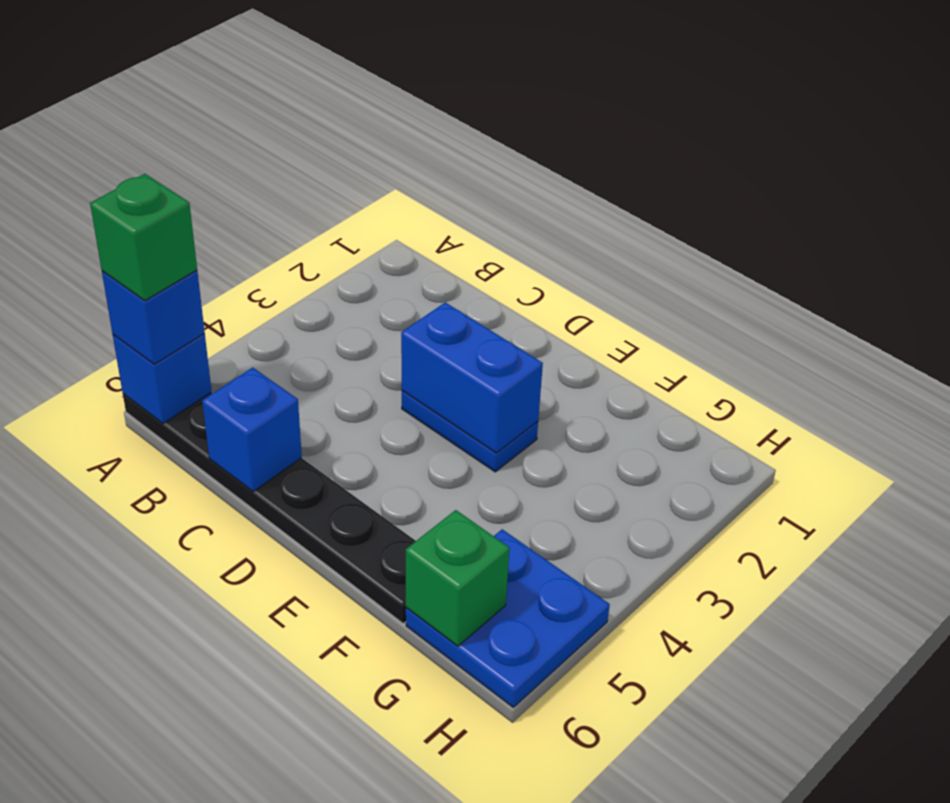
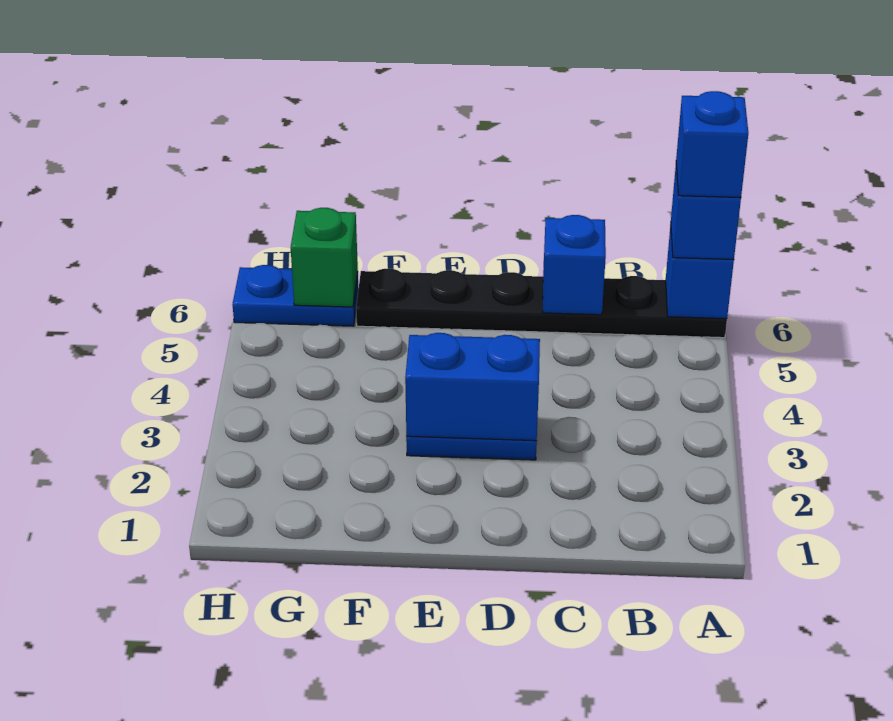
green brick A6 level 4 -> blue brick A6 level 4
blue plate G5:H6 level 1 -> blue plate G6:H6 level 1

